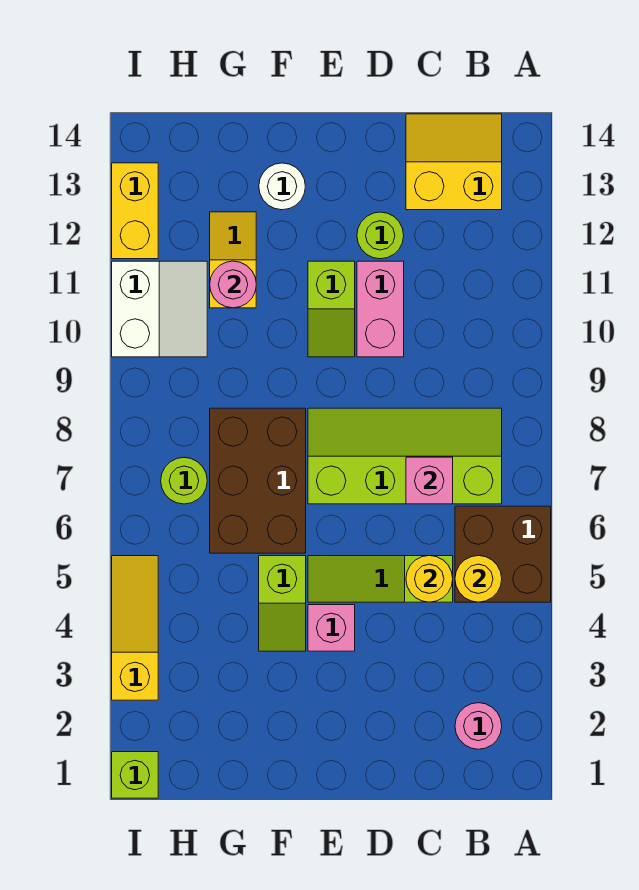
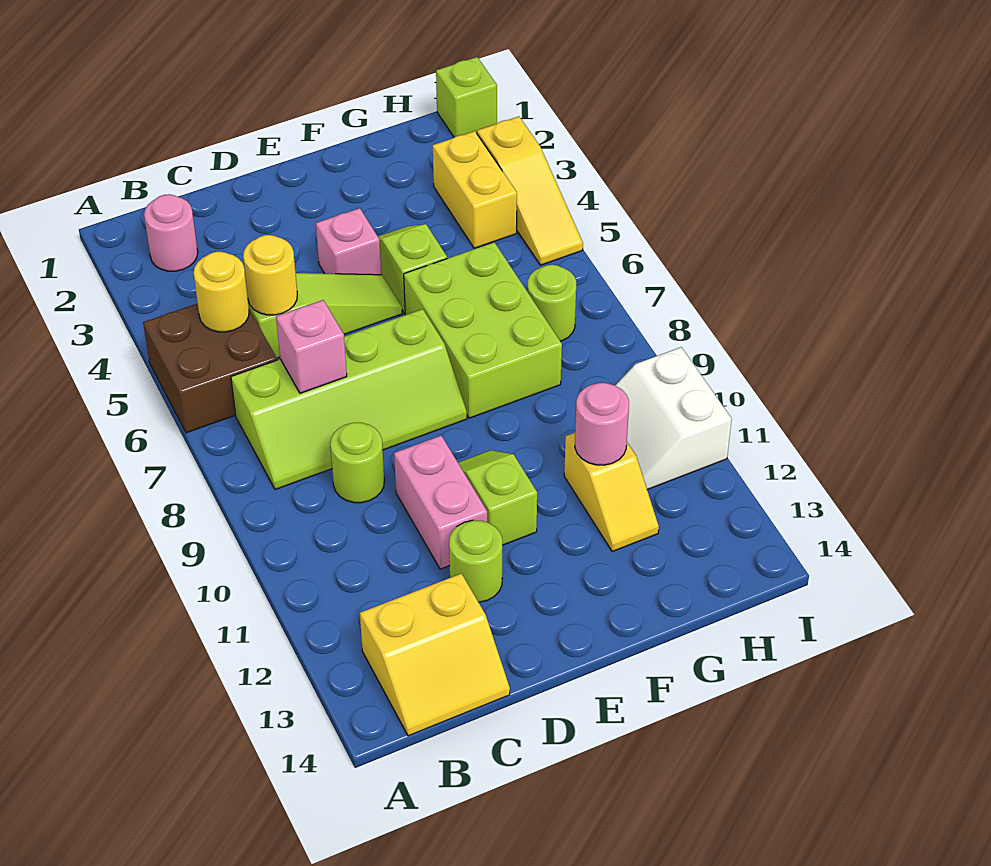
none -> lime round brick C9 level 1
brown brick F6:G8 level 1 -> lime brick F6:G8 level 1
white round brick F13 level 1 -> none
yellow brick I12:I13 level 1 -> yellow brick H3:H4 level 1

